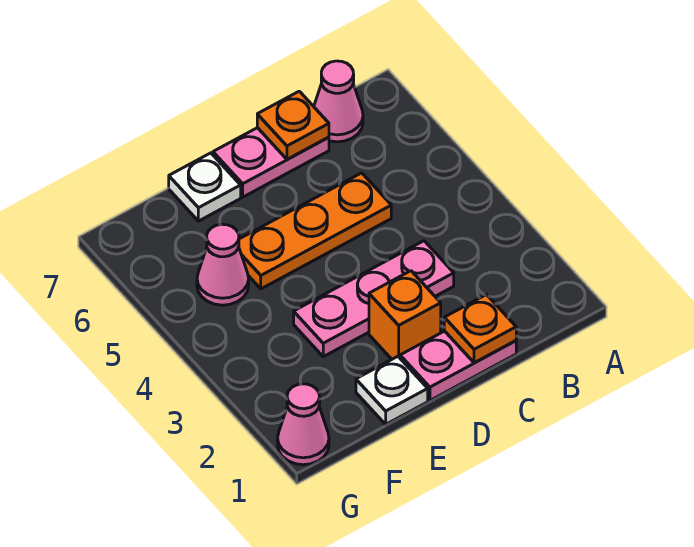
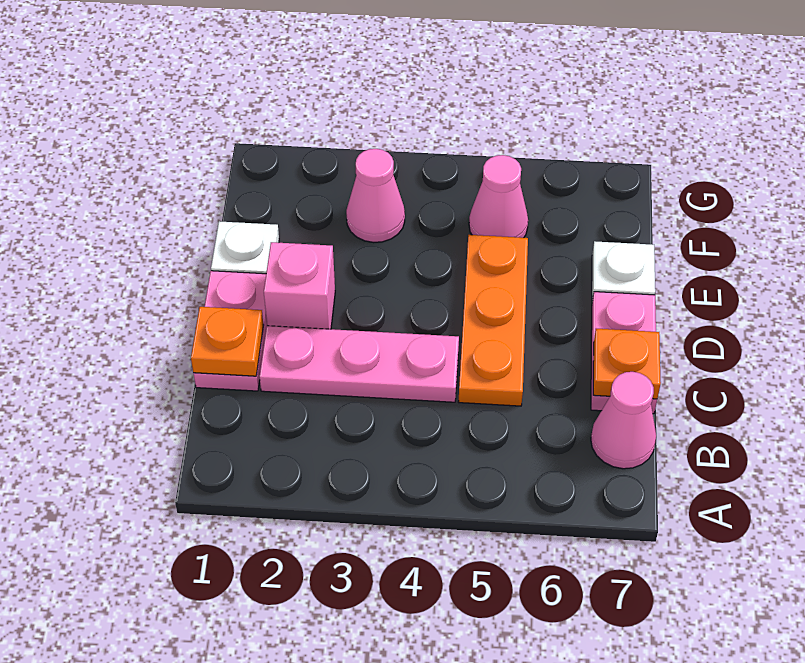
pink plate C3:E3 level 1 -> pink plate C2:C4 level 1
orange brick D2 level 1 -> pink brick D2 level 1
pink cone G1 level 1 -> pink cone F3 level 1

